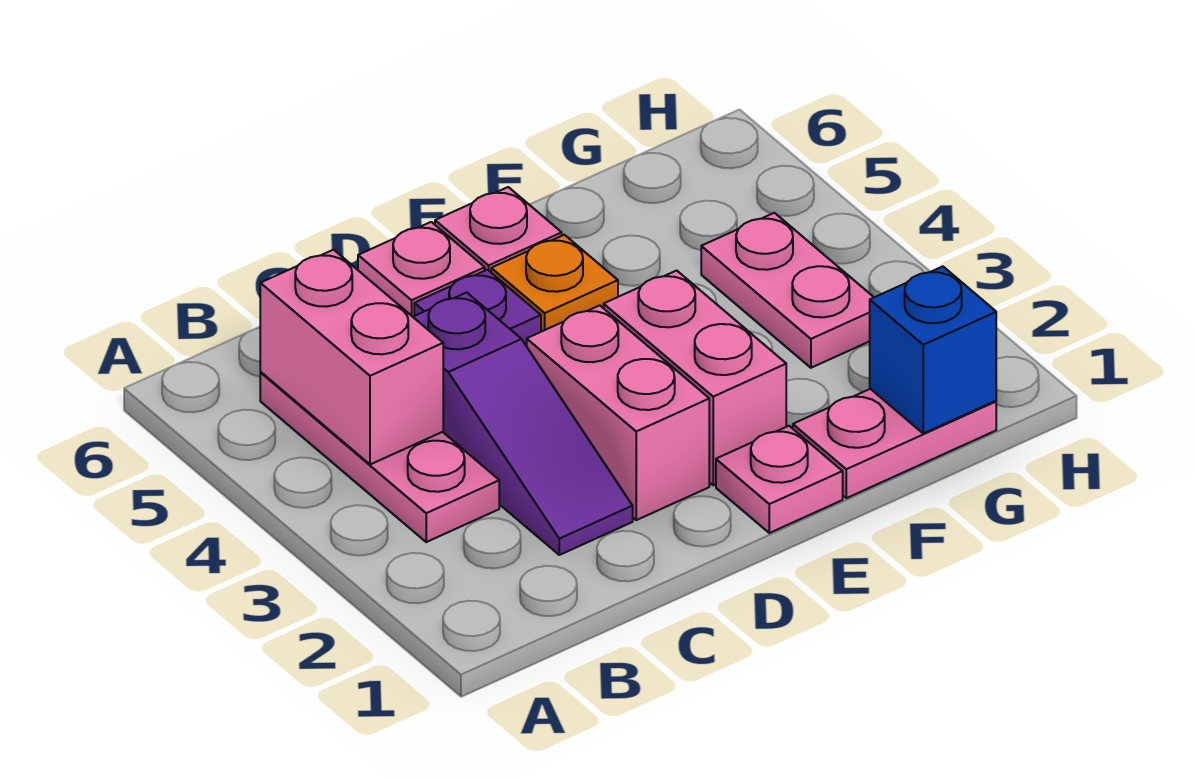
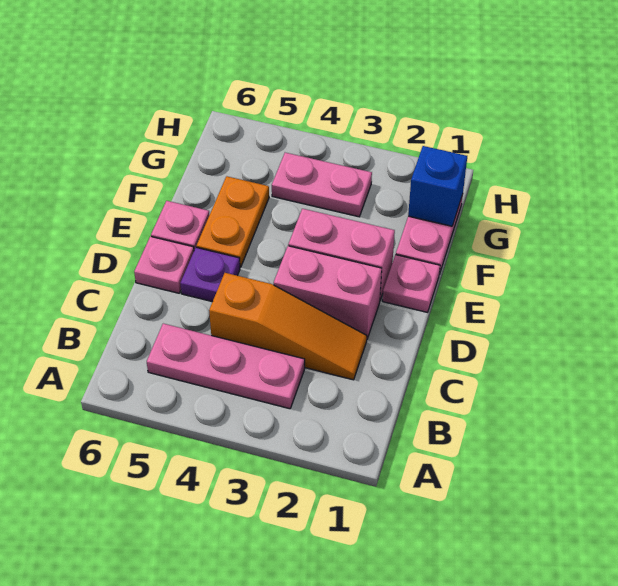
pink brick B4:B5 level 2 -> none
purple slope C2:C4 level 1 top 4 -> orange slope C2:C4 level 1 top 4
orange plate E5 level 1 -> orange plate E5:F5 level 1

